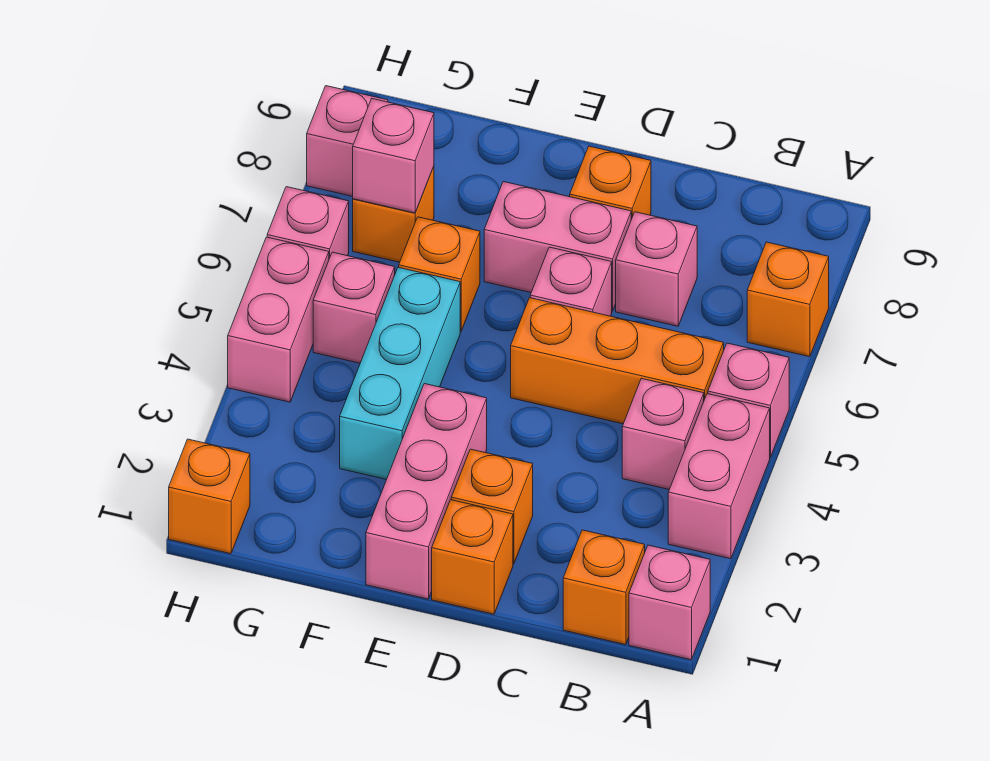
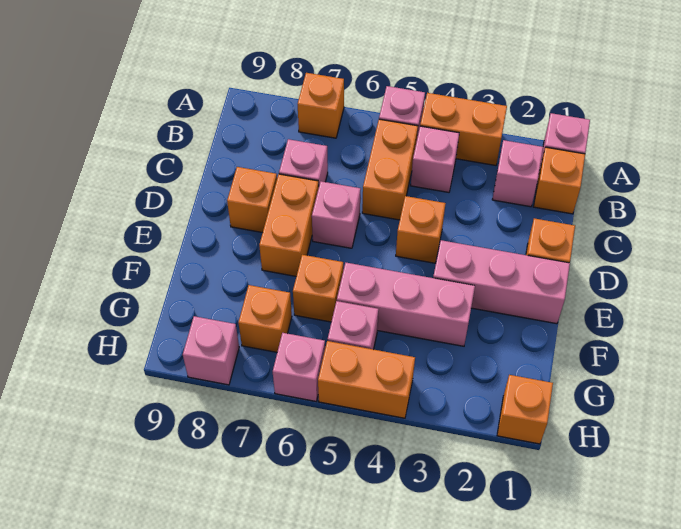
pink brick A3:A4 level 1 -> orange brick A3:A4 level 1
orange brick B5:D5 level 1 -> orange brick B5:C5 level 1
orange brick D2 level 1 -> orange brick D4 level 1
pink brick D7:E7 level 1 -> orange brick D7:E7 level 1
cyan brick F3:F5 level 1 -> pink brick F3:F5 level 1
pink brick G7 level 2 -> pink brick B2 level 1
pink brick H4:H5 level 1 -> orange brick H4:H5 level 1

